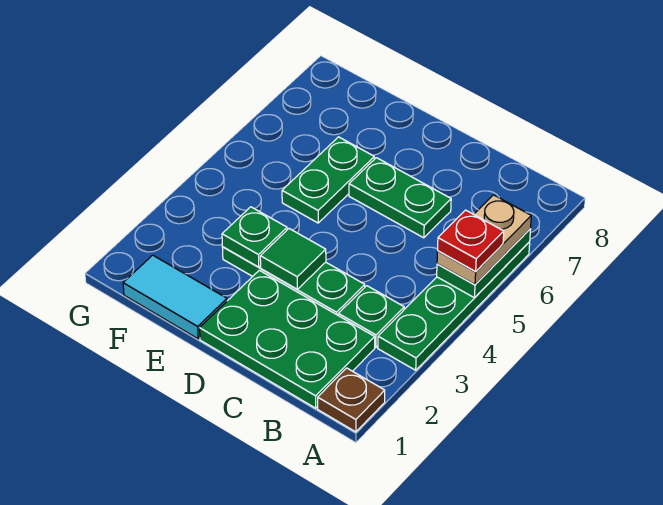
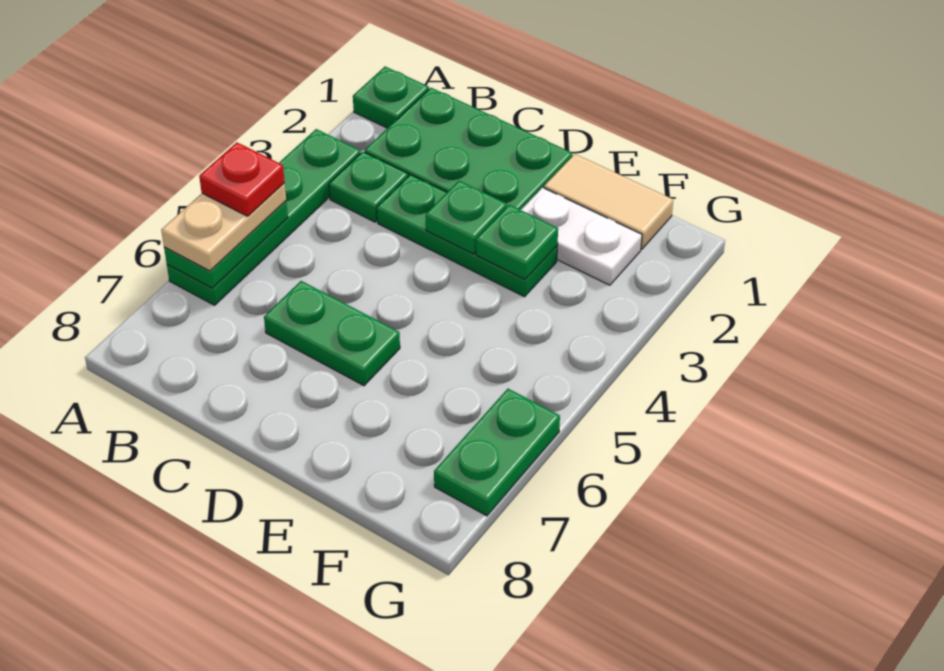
brown plate A1 level 1 -> green plate A1 level 1
green tile D3 level 2 -> green plate D3 level 2
cyan tile E1:F1 level 1 -> tan tile E1:F1 level 1
none -> white plate E2:F2 level 1
green plate E5:E6 level 1 -> green plate G6:G7 level 1

